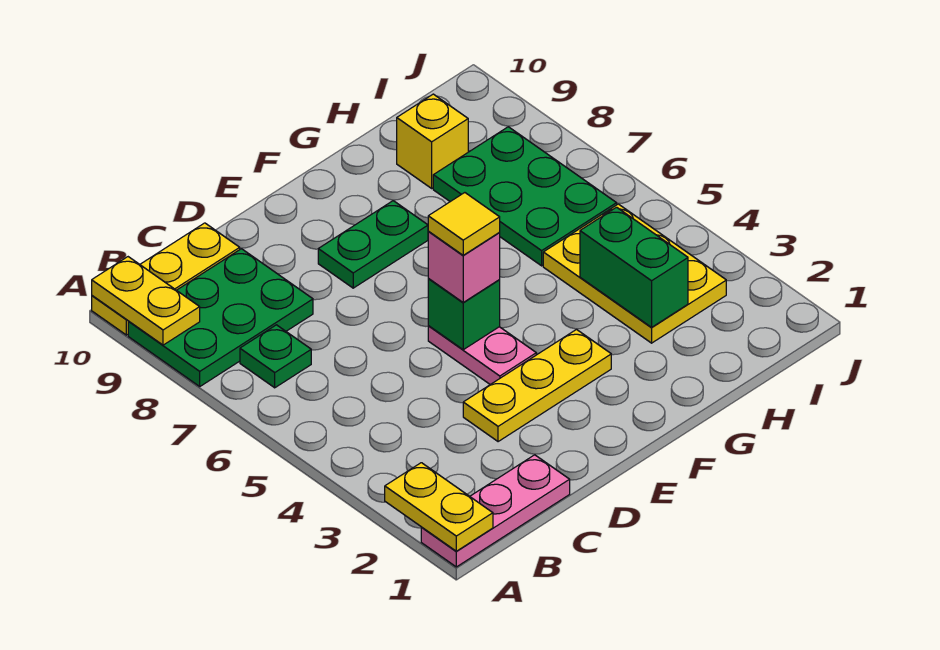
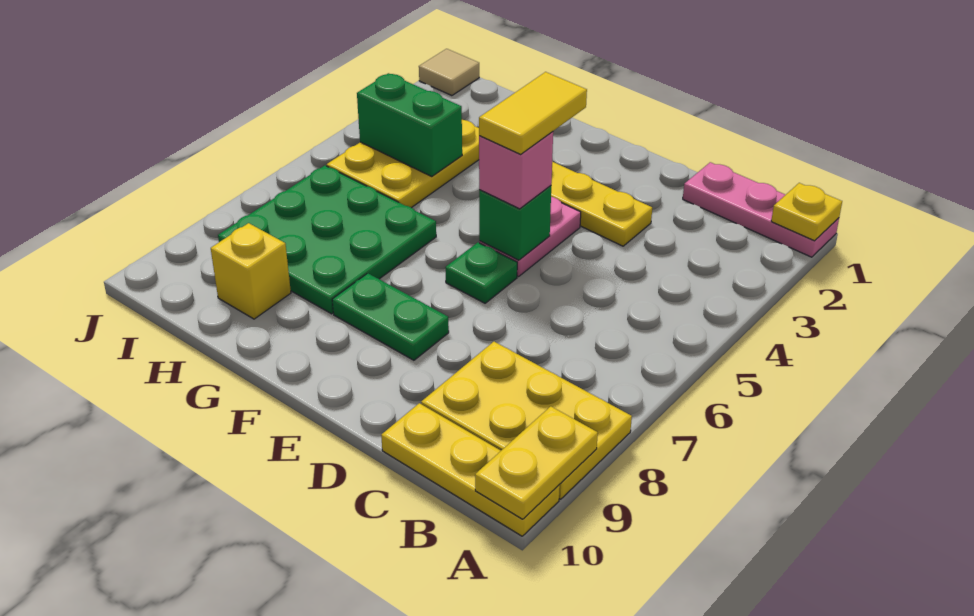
yellow plate A1:A2 level 2 -> yellow plate A1 level 2
green plate A8:C9 level 1 -> yellow plate A8:C9 level 1
green plate B7 level 1 -> green plate E6 level 1
yellow tile E5 level 4 -> yellow tile E4:E5 level 4
green brick H3:H4 level 2 -> green brick H4:I4 level 2
green plate H6:I8 level 1 -> green plate G6:I8 level 1
none -> tan tile J1 level 1

